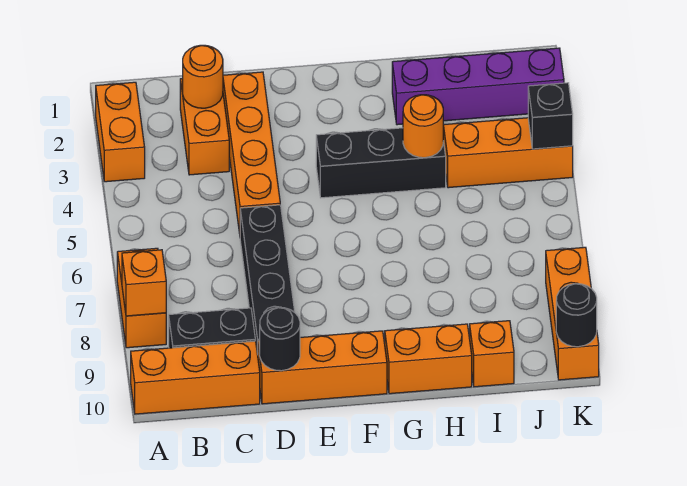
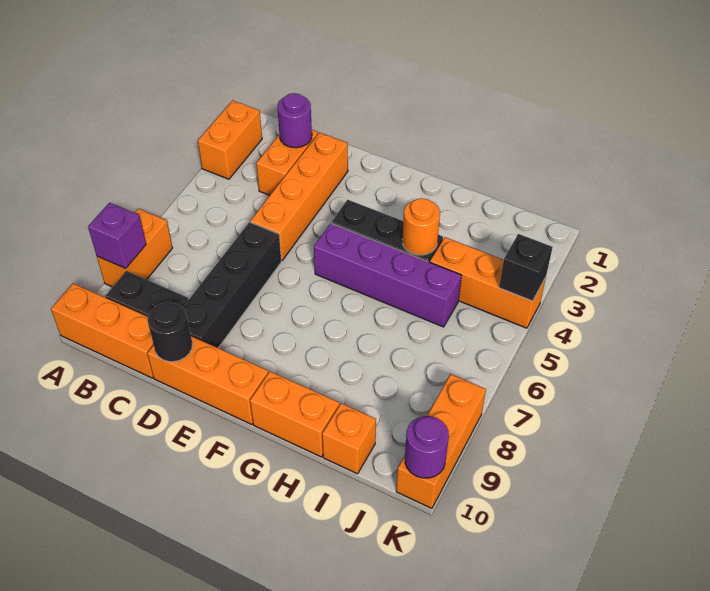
orange brick A8 level 2 -> purple brick A8 level 2
orange round brick C2 level 2 -> purple round brick C2 level 2
purple brick H2:K2 level 1 -> purple brick F5:I5 level 1
black round brick K10 level 2 -> purple round brick K10 level 2

